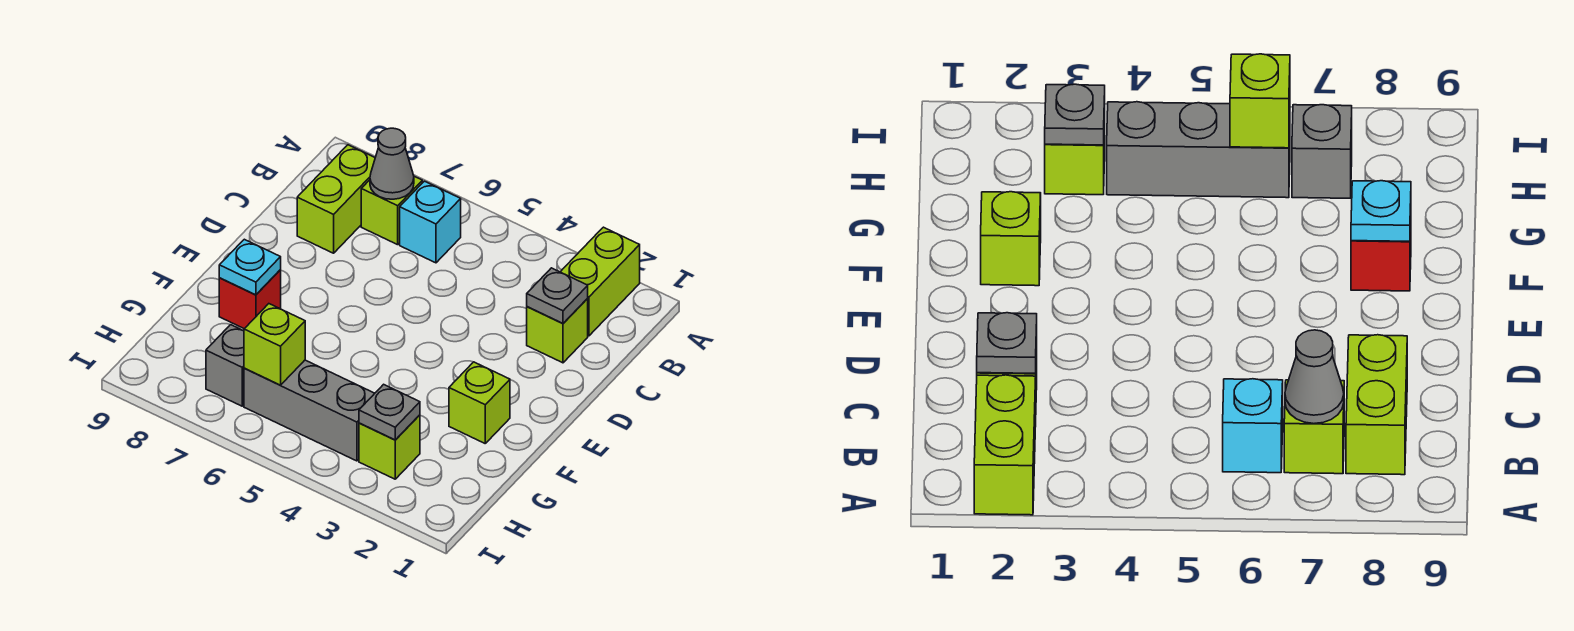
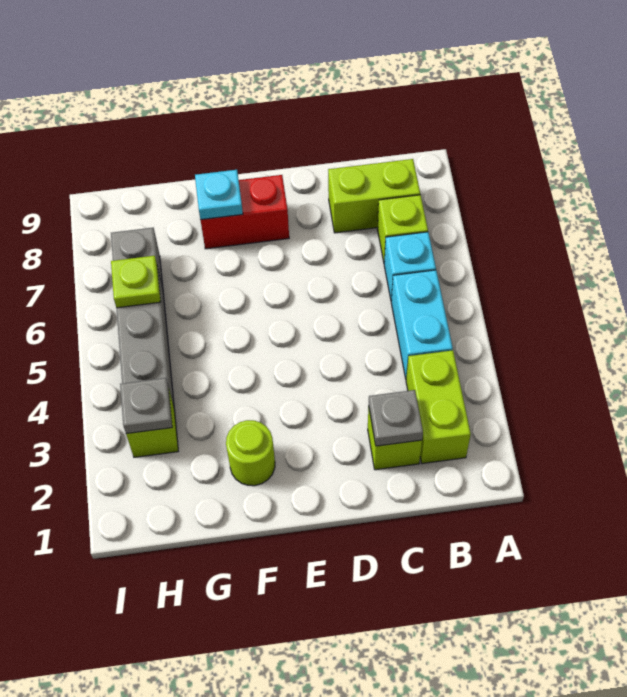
lime brick A2:B2 level 1 -> lime brick B2:B3 level 1
none -> cyan brick B4:B5 level 1
grey cone B7 level 2 -> none
lime brick F2 level 1 -> lime round brick F2 level 1
red brick F8 level 1 -> red brick E8:F8 level 1
lime brick H6 level 2 -> lime plate H6 level 2

